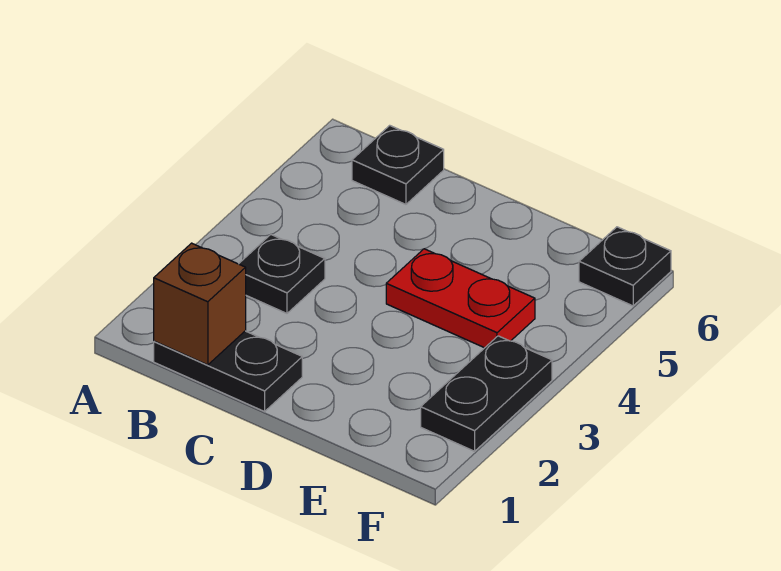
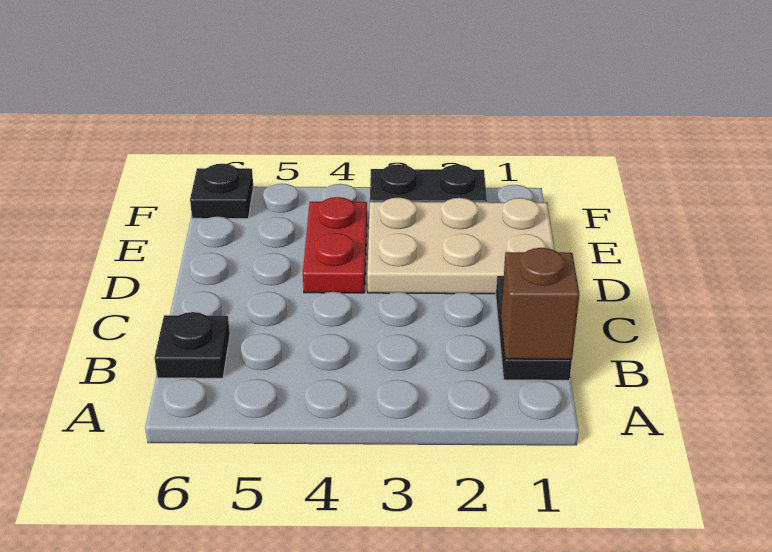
black plate B3 level 1 -> none
none -> tan plate D1:E3 level 1

